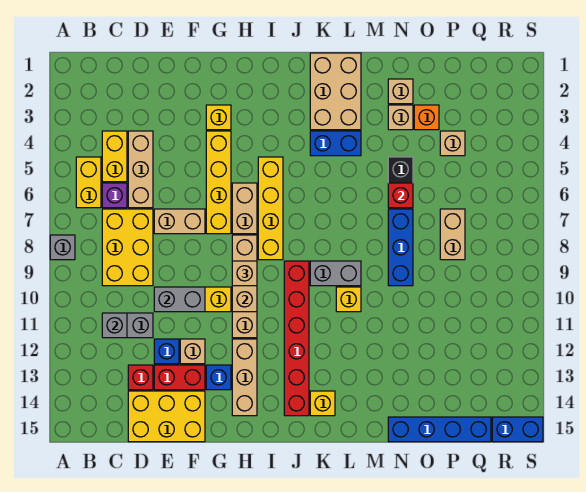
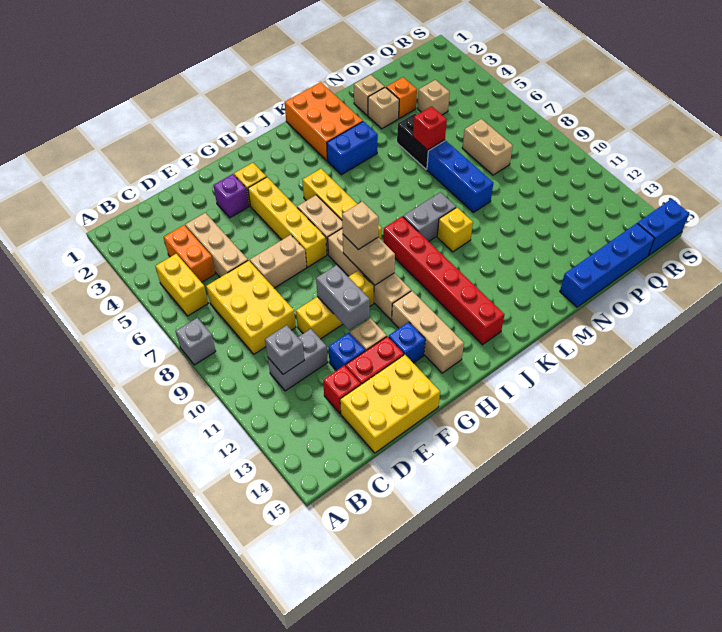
yellow brick C4:C5 level 1 -> orange brick C4:C5 level 1
purple brick C6 level 1 -> purple brick F3 level 1
grey brick E10:F10 level 2 -> grey brick F10:F11 level 2
tan brick K1:L3 level 1 -> orange brick K1:L3 level 1
yellow brick K14 level 1 -> none

